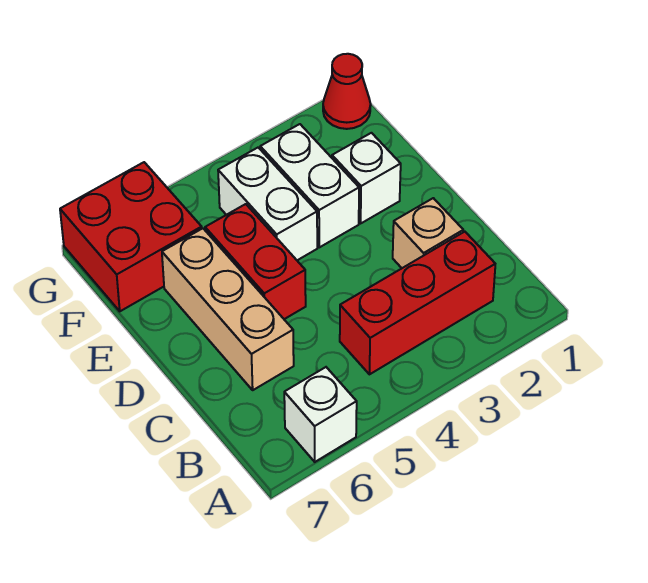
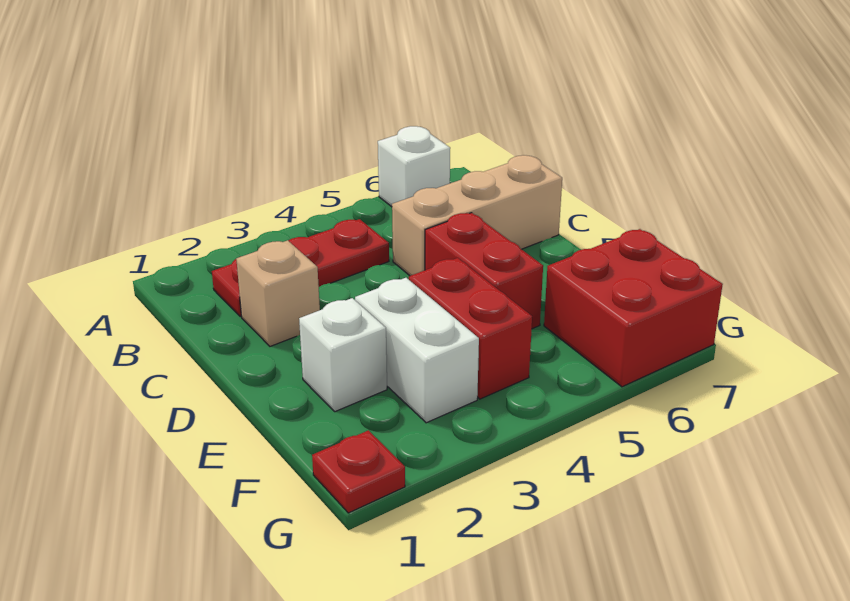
red brick B2:B4 level 1 -> red plate B2:B4 level 1
tan brick C6:E6 level 1 -> tan brick C5:C7 level 1
white brick E4:F4 level 1 -> red brick E4:F4 level 1
red cone G1 level 1 -> red plate G1 level 1

